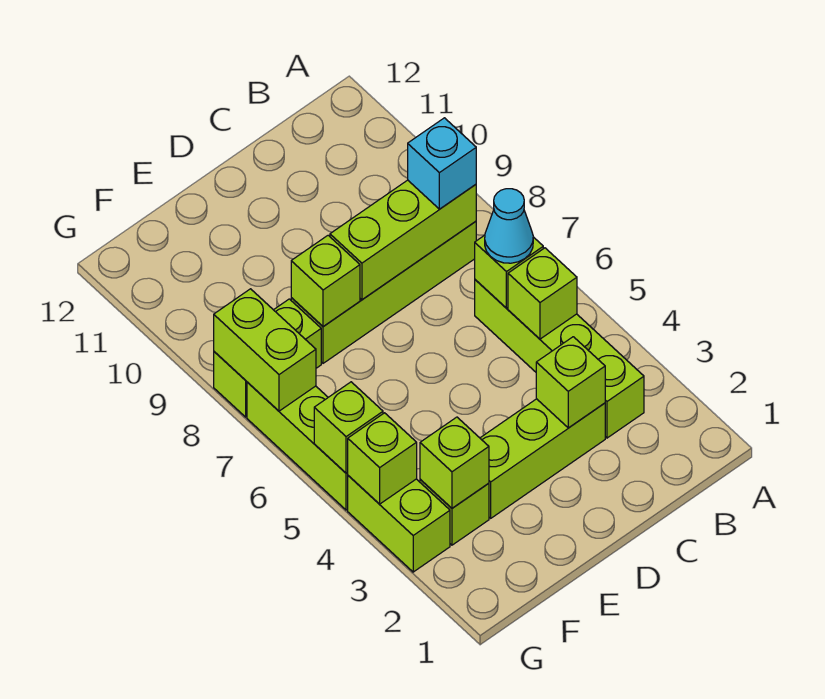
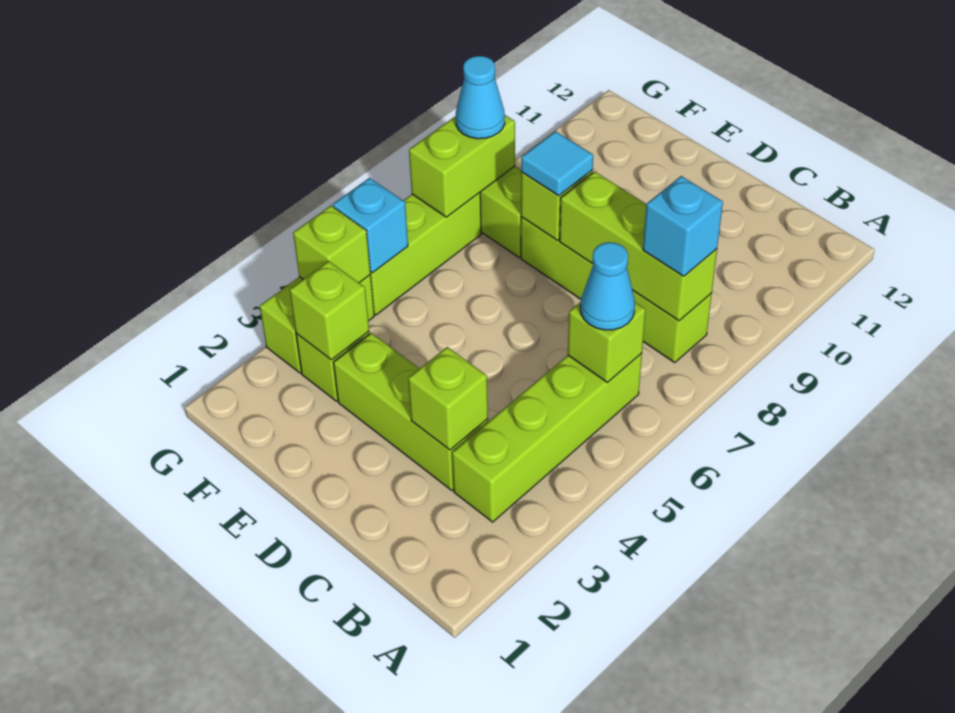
lime brick B5 level 2 -> none
none -> cyan tile E8 level 3
lime brick G5 level 2 -> cyan brick G5 level 2
none -> cyan cone G8 level 3

